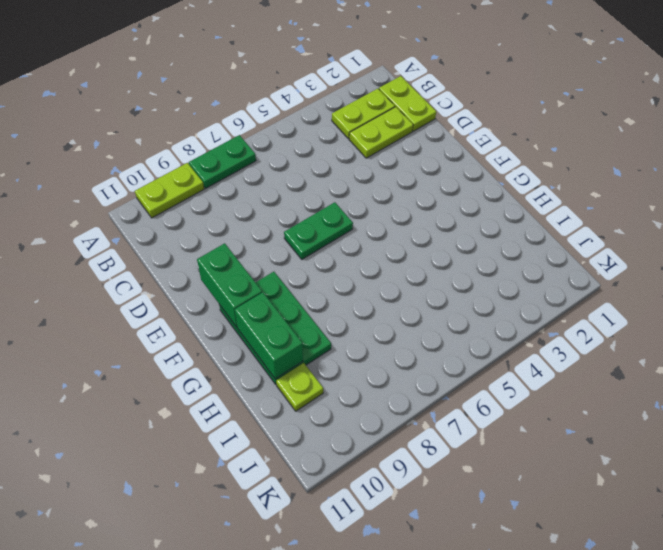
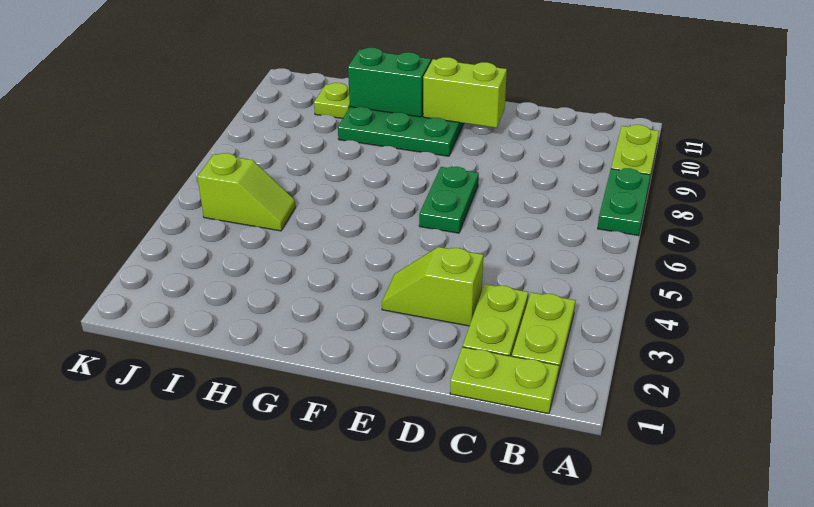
none -> lime slope D3:E3 level 1 top D
green brick E10:F10 level 2 -> lime brick E10:F10 level 2
none -> lime slope I5:J5 level 1 top J

